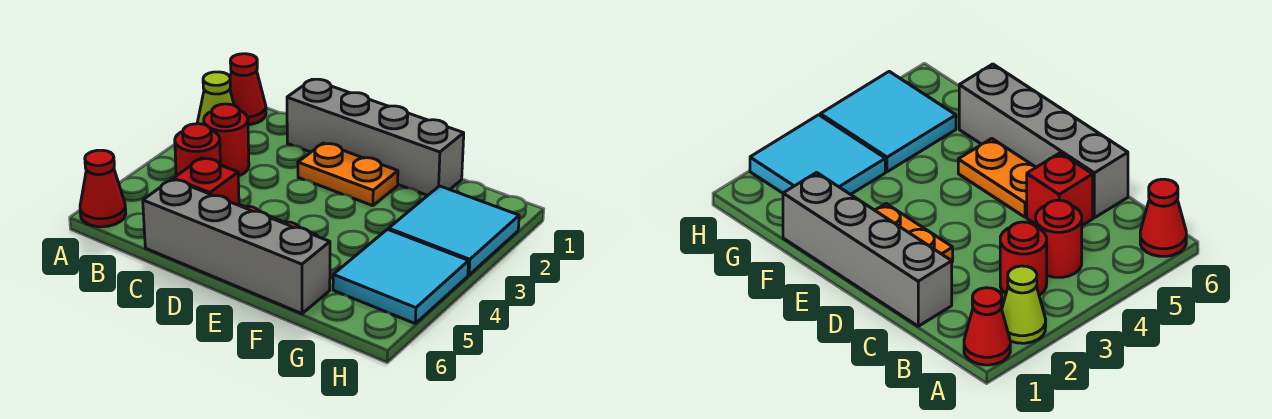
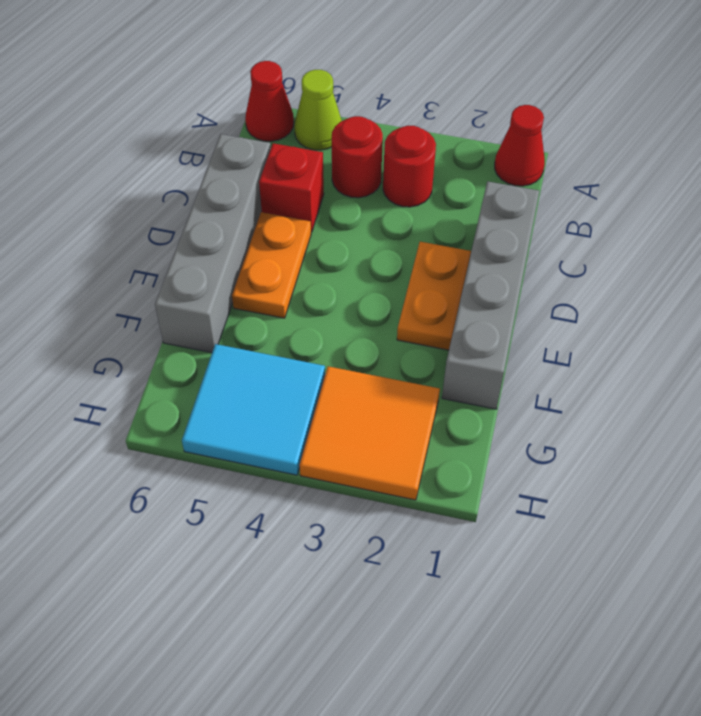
lime cone A2 level 1 -> lime cone A5 level 1
cyan tile G2:H3 level 1 -> orange tile G2:H3 level 1

